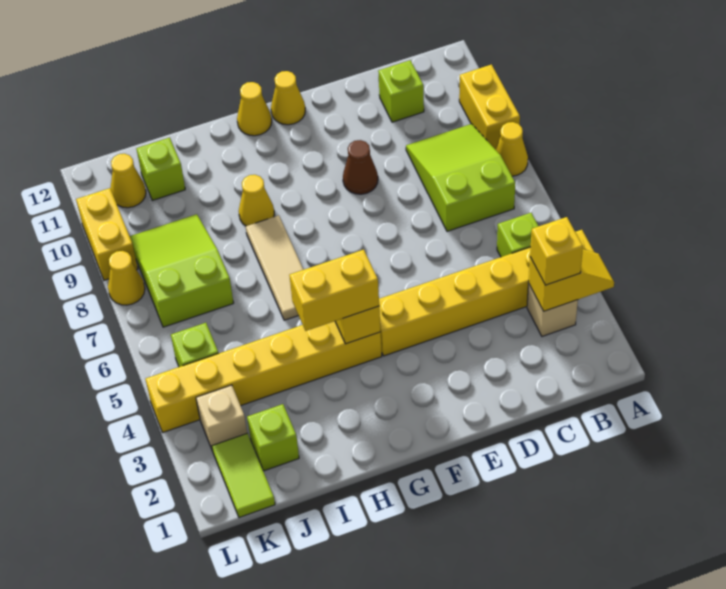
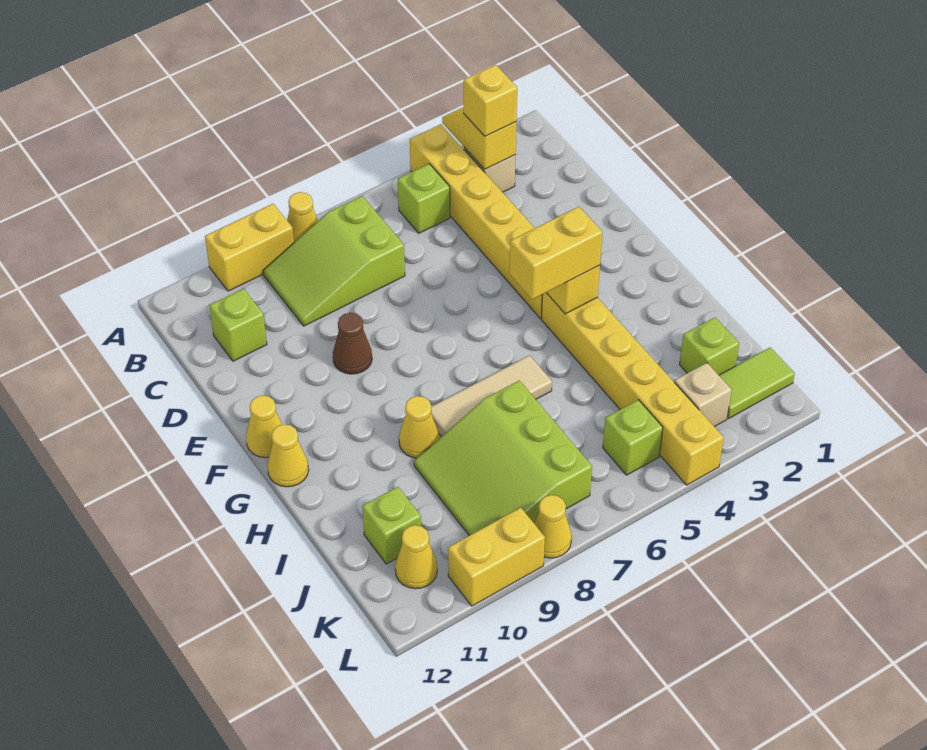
yellow brick G4:H4 level 3 -> yellow brick G4:G5 level 3
lime slope J7:K9 level 1 top 7 -> lime slope I7:K9 level 1 top 7

